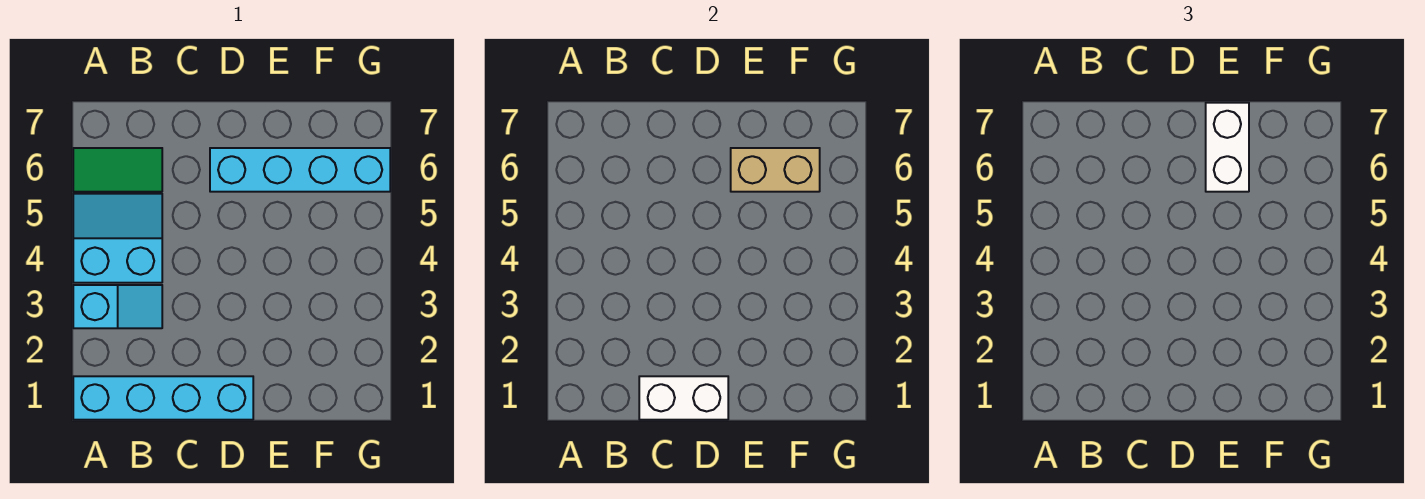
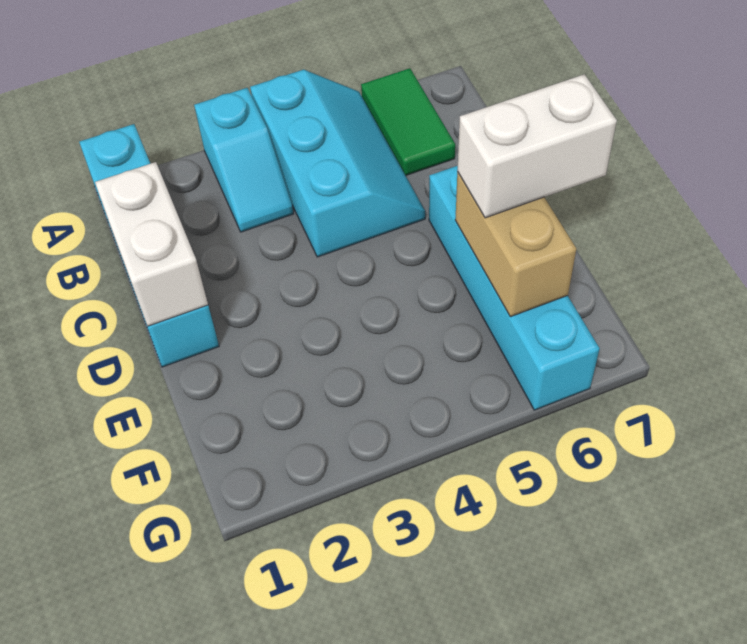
cyan slope A4:B5 level 1 top 4 -> cyan slope A4:C5 level 1 top 4

